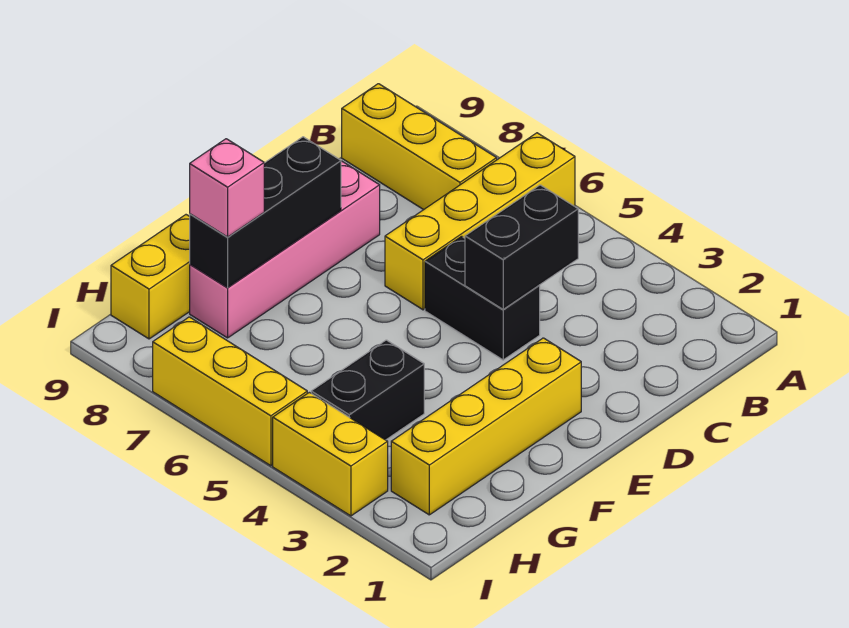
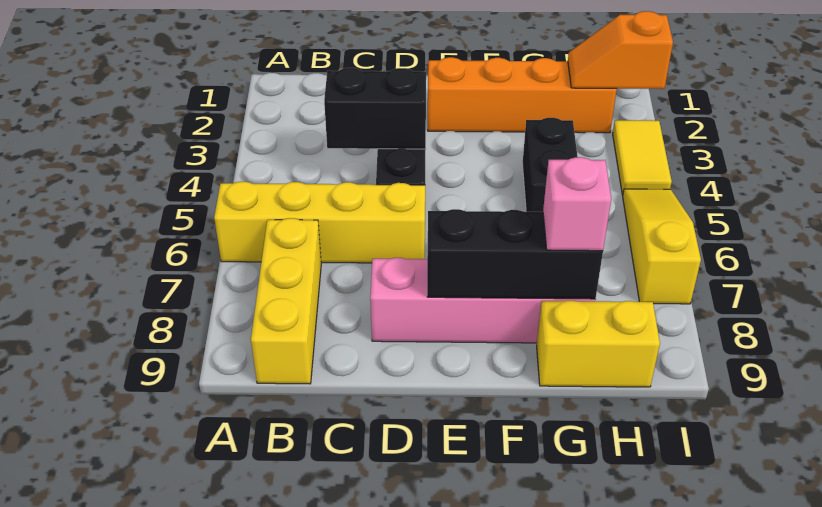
yellow brick E2:H2 level 1 -> orange brick E2:H2 level 1
black brick G4:H4 level 1 -> black brick G4:G5 level 1
none -> orange slope H2:I2 level 2 top I
yellow brick I3:I4 level 1 -> yellow tile I3:I4 level 1
yellow brick I5:I7 level 1 -> yellow slope I5:I7 level 1 top 7

